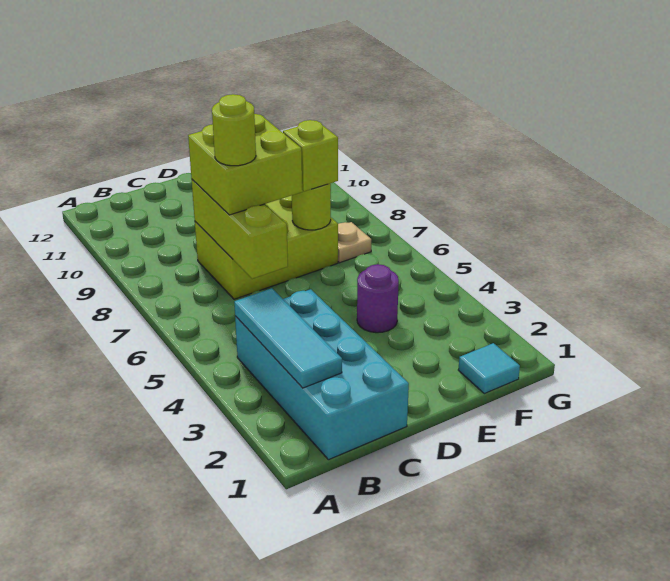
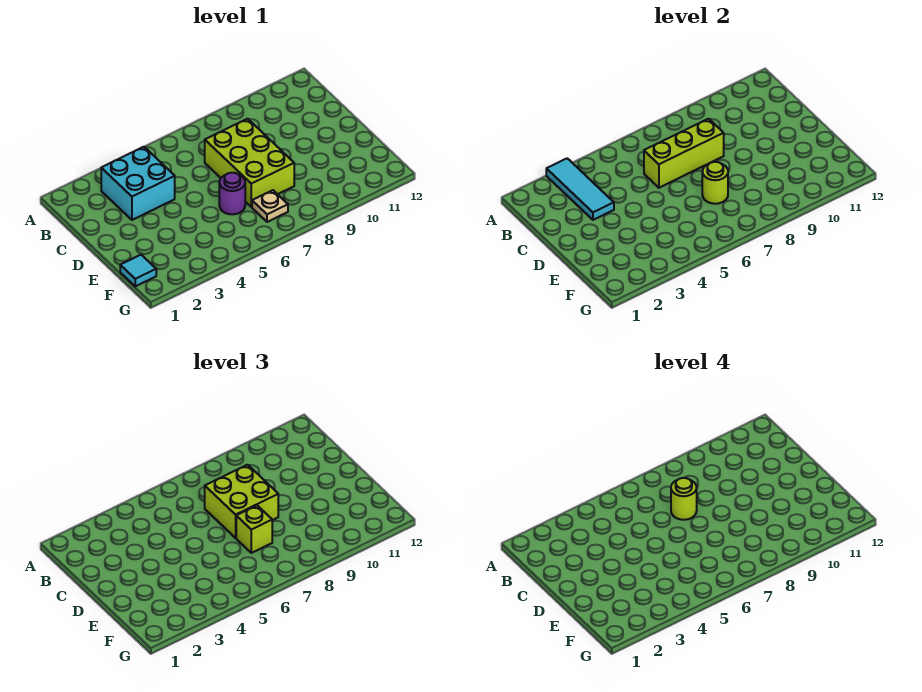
cyan brick B1:C4 level 1 -> cyan brick B3:C4 level 1
cyan tile B2:B4 level 2 -> cyan tile A3:C3 level 2
purple round brick E4 level 1 -> purple round brick E6 level 1

